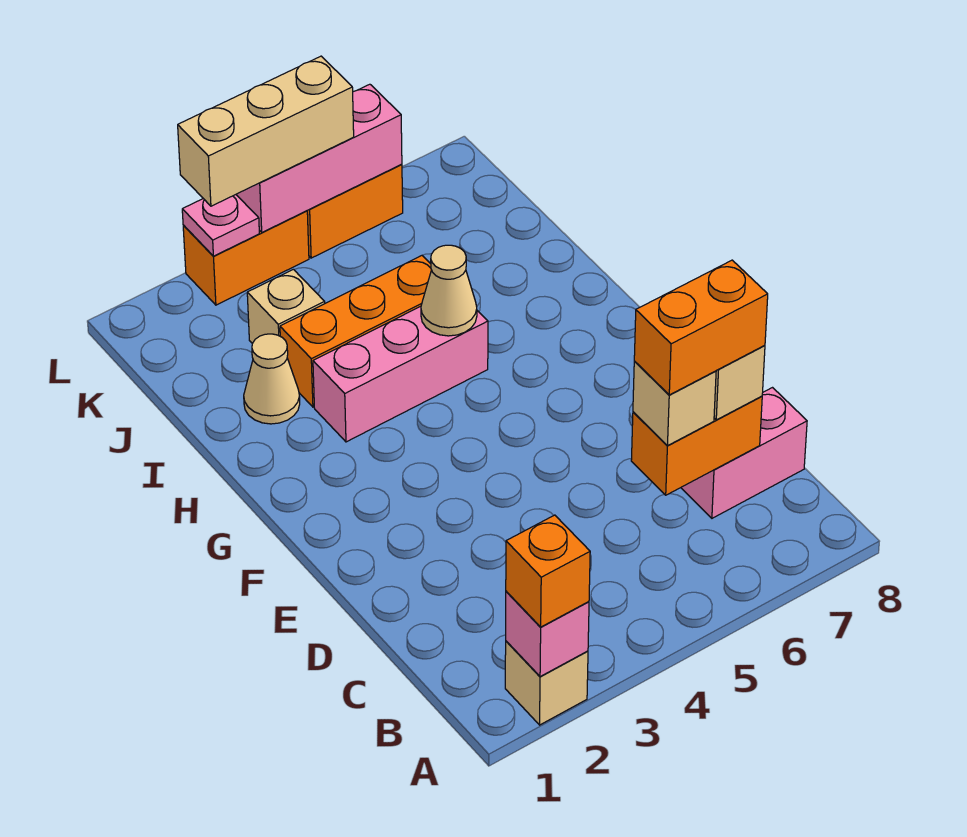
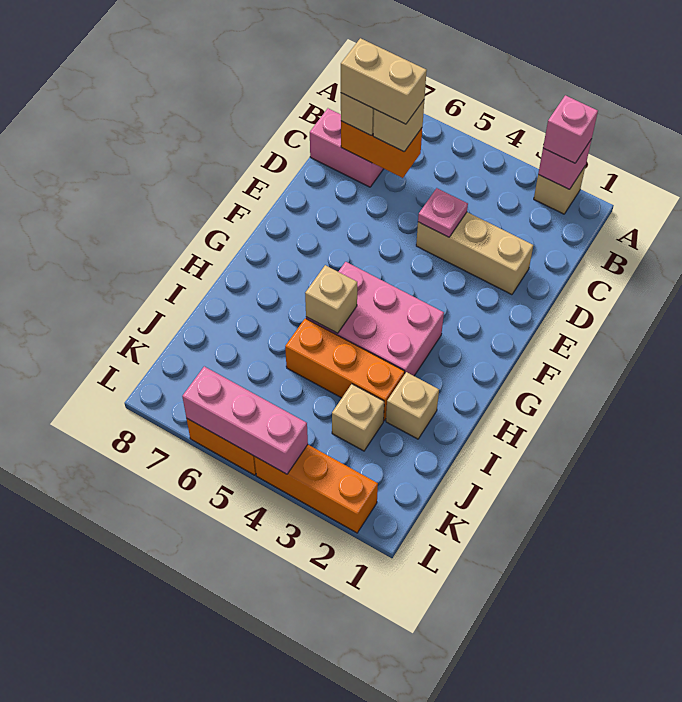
orange brick A2 level 3 -> pink brick A2 level 3
orange brick C6:C7 level 4 -> tan brick C6:C7 level 4
pink brick H3:H5 level 1 -> pink brick G3:H5 level 1
tan cone H5 level 2 -> tan brick H5 level 2
tan cone I2 level 1 -> tan brick I2 level 1
orange brick L3:L4 level 1 -> orange brick L2:L4 level 1
pink plate L3 level 2 -> pink plate D4 level 2
tan brick L3:L5 level 3 -> tan brick D2:D4 level 1

